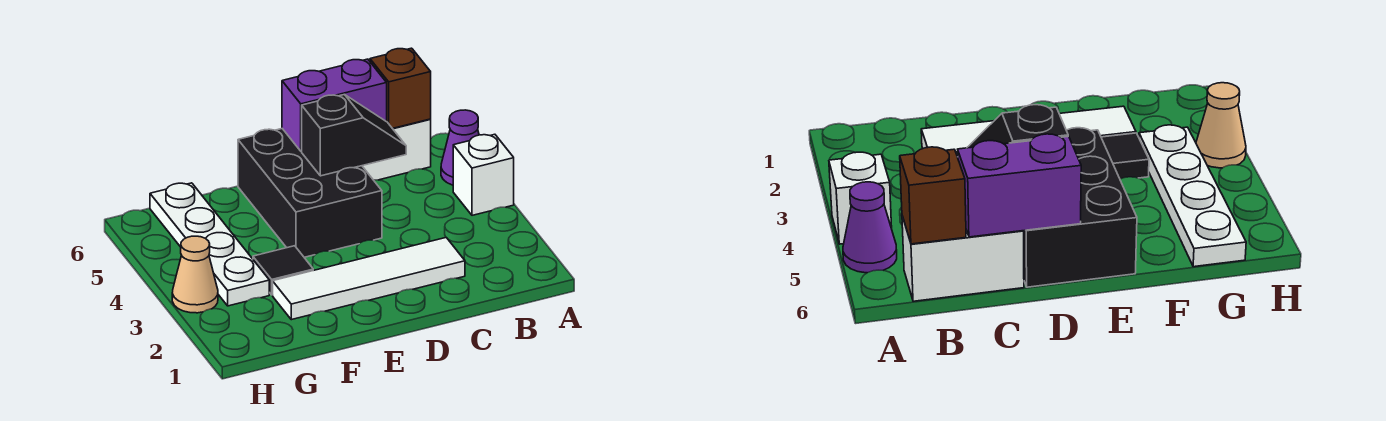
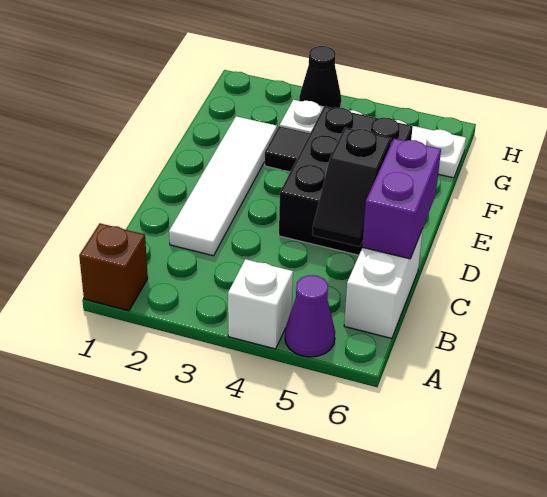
brown brick B6 level 2 -> brown brick A1 level 1
black brick D4:E6 level 1 -> black brick D4:F5 level 1
tan cone H3 level 1 -> black cone H3 level 1

